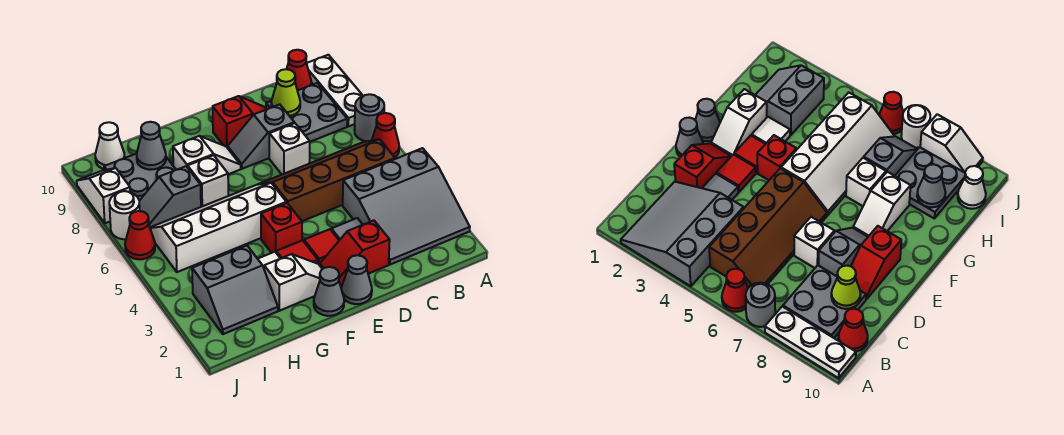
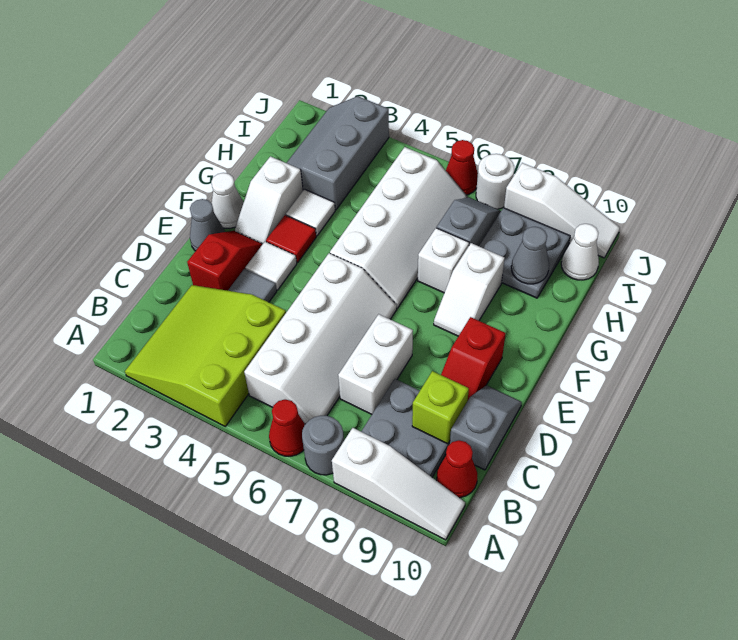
grey slope A2:C4 level 1 top 4 -> lime slope A2:C4 level 1 top 4
white plate A8:A10 level 1 -> white slope A8:A10 level 1 top 8
brown slope B5:E6 level 1 top 5 -> white slope B5:E6 level 1 top 5
lime cone C9 level 2 -> lime brick C9 level 2
white brick D7 level 1 -> white brick C7:D7 level 1
grey slope D8:E8 level 1 top D -> grey slope C10:D10 level 1 top C
red tile E3 level 1 -> white tile E3 level 1
grey cone F1 level 1 -> white cone F1 level 1
red brick F4 level 1 -> none
grey slope H2:I3 level 1 top 3 -> grey slope H2:J3 level 1 top 3
white slope J8:J9 level 1 top 8 -> white slope J8:J10 level 1 top 8

